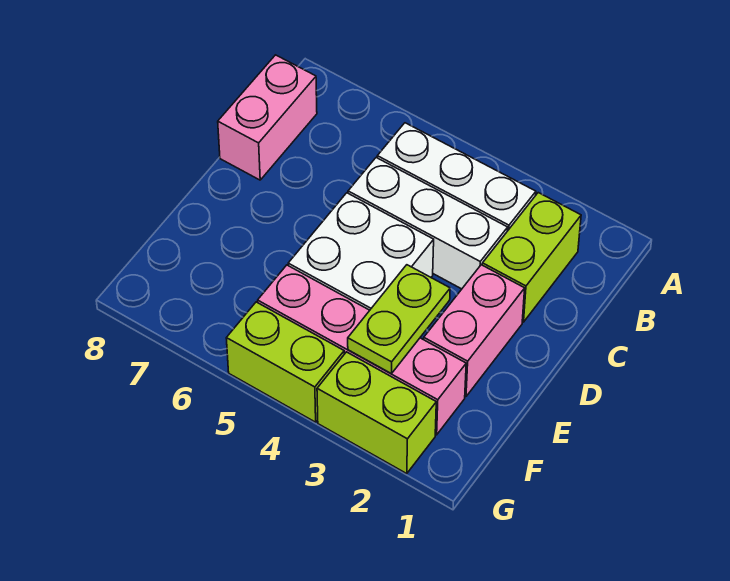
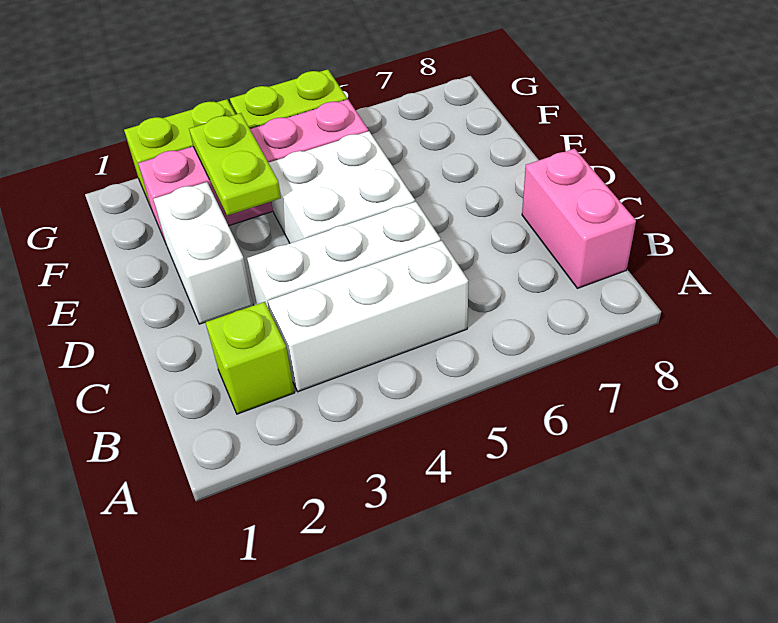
lime brick B2:C2 level 1 -> lime brick B2 level 1
pink brick D2:E2 level 1 -> white brick D2:E2 level 1

